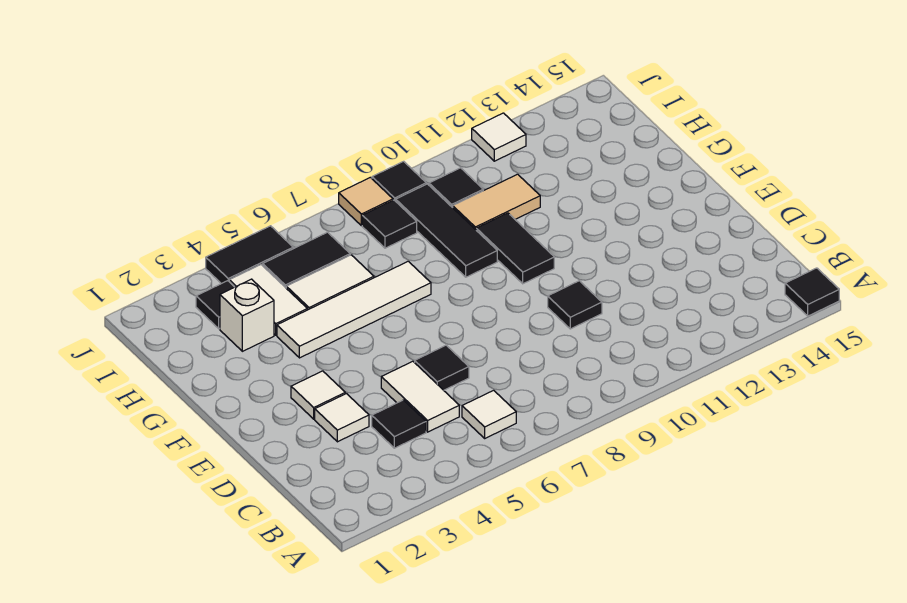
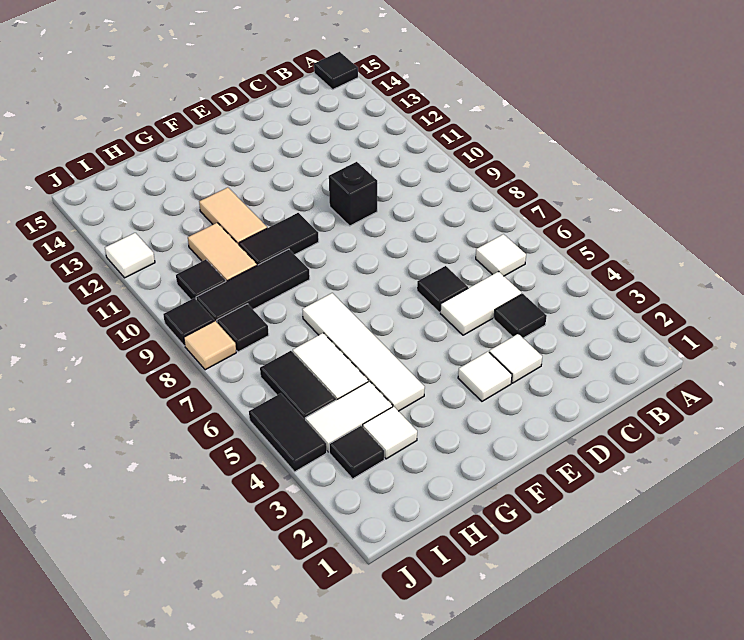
black tile D10 level 1 -> black brick D10 level 1
none -> tan tile G11:G12 level 1
white brick H3 level 1 -> white tile H3 level 1

